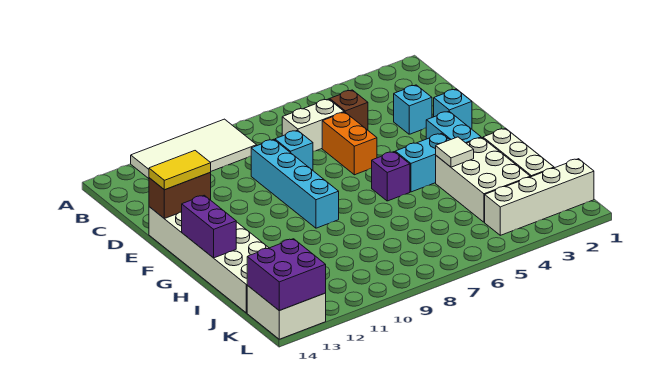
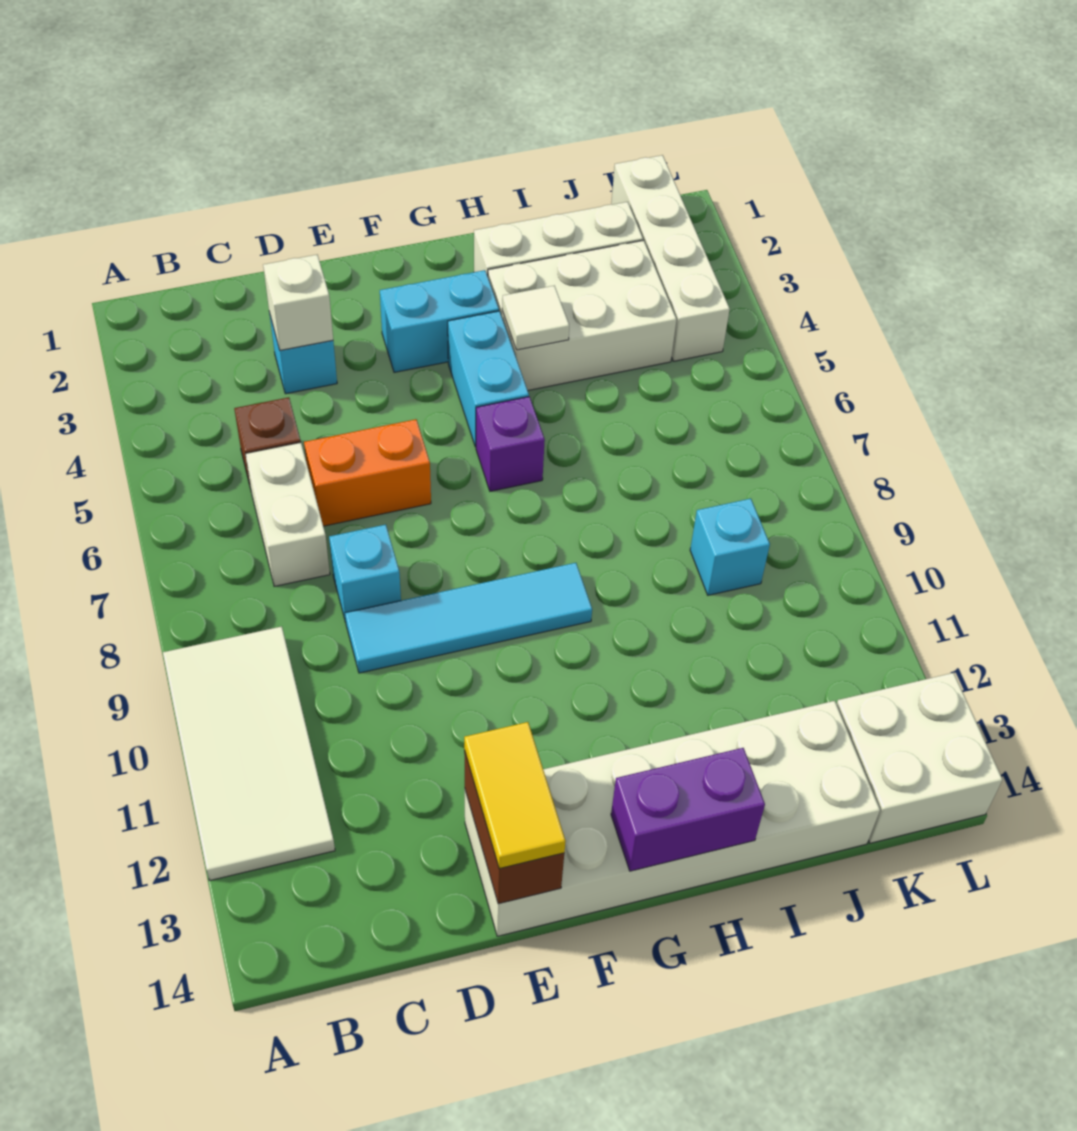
none -> white brick D3 level 2
cyan brick D9:G9 level 1 -> cyan tile D9:G9 level 1
cyan brick E2 level 1 -> cyan brick J9 level 1
purple brick K13:L14 level 2 -> none

